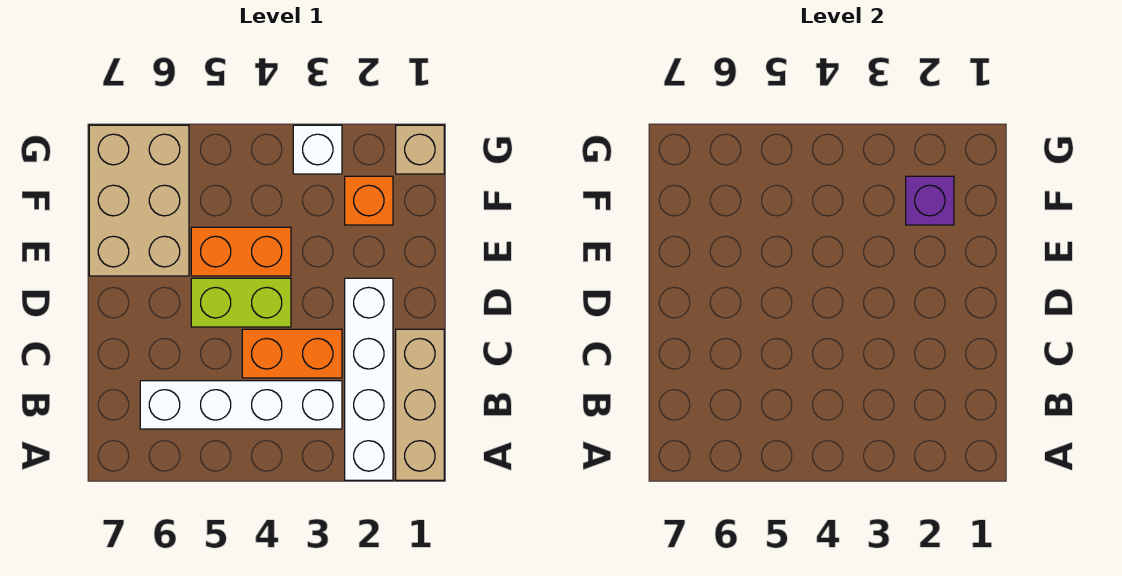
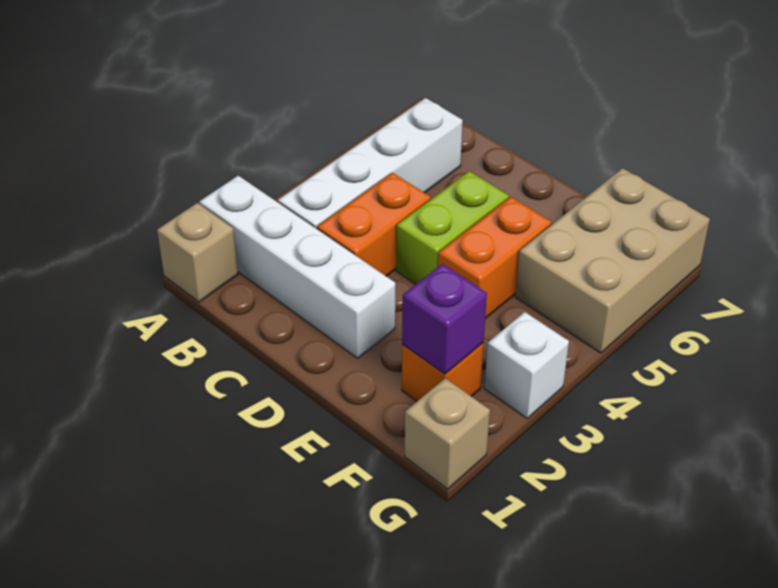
tan brick A1:C1 level 1 -> tan brick A1 level 1
tan brick E6:G7 level 1 -> tan brick F5:G7 level 1

